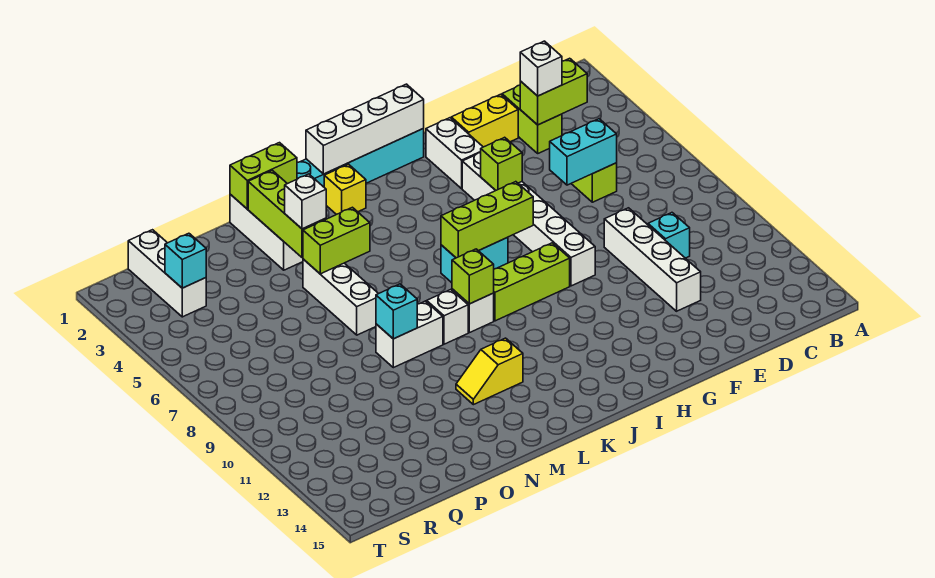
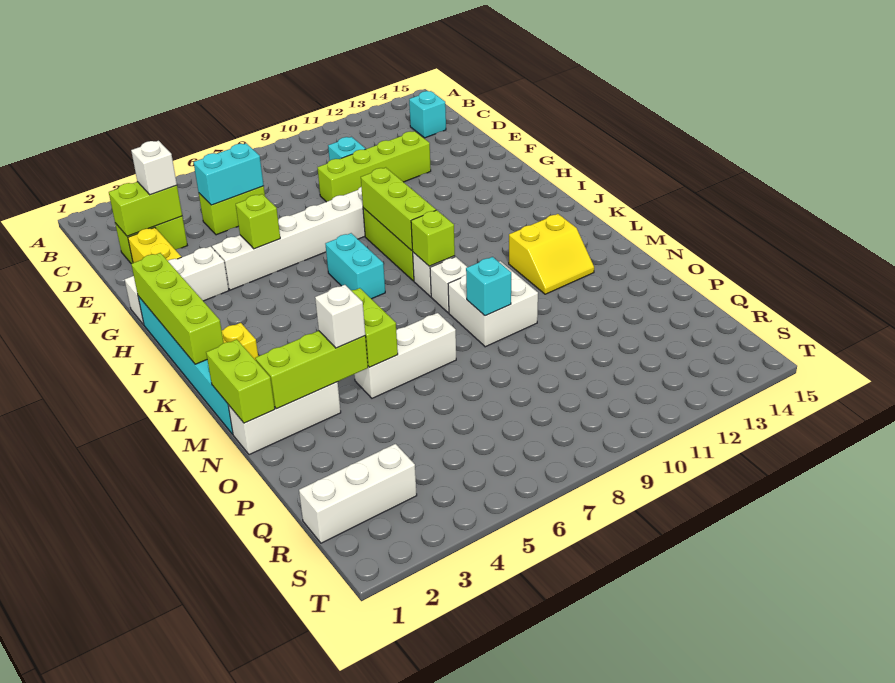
lime brick C3:D3 level 2 -> lime brick D2:D3 level 2
cyan brick D6:E6 level 2 -> cyan brick D5:D6 level 2
white brick E9:E12 level 1 -> lime brick E9:E12 level 1
white brick G2:G3 level 1 -> white brick G1:G3 level 1
white brick H1:K1 level 2 -> lime brick H1:K1 level 2
lime brick H7:J7 level 2 -> lime brick H9:J9 level 2
yellow slope L12:M12 level 1 top L -> yellow slope L12:M13 level 1 top L
white brick M9:N9 level 1 -> white brick M9:N10 level 1
cyan brick R3 level 2 -> cyan brick C14 level 1

